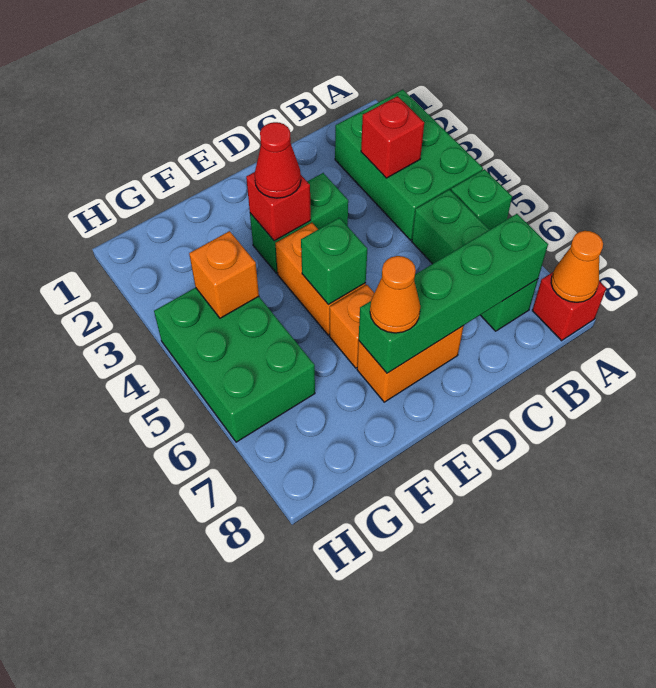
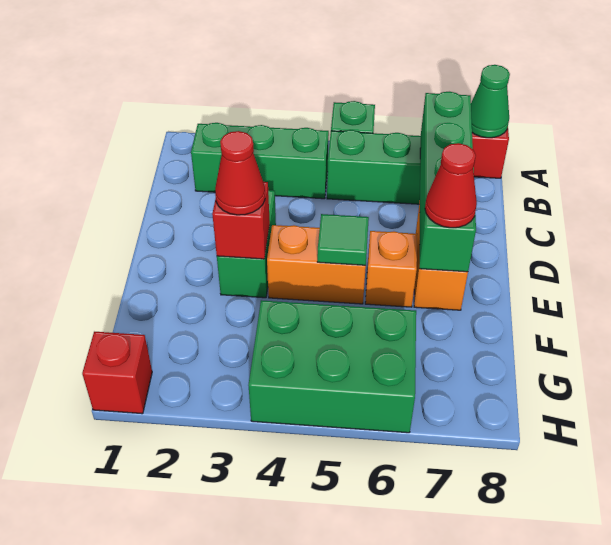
green brick A2:B4 level 1 -> green brick B2:B4 level 1
orange cone A8 level 2 -> green cone A8 level 2
red brick B3 level 2 -> red brick H1 level 1
green brick E5 level 2 -> green tile E5 level 2
orange cone E7 level 3 -> red cone E7 level 3
orange brick G4 level 2 -> none

